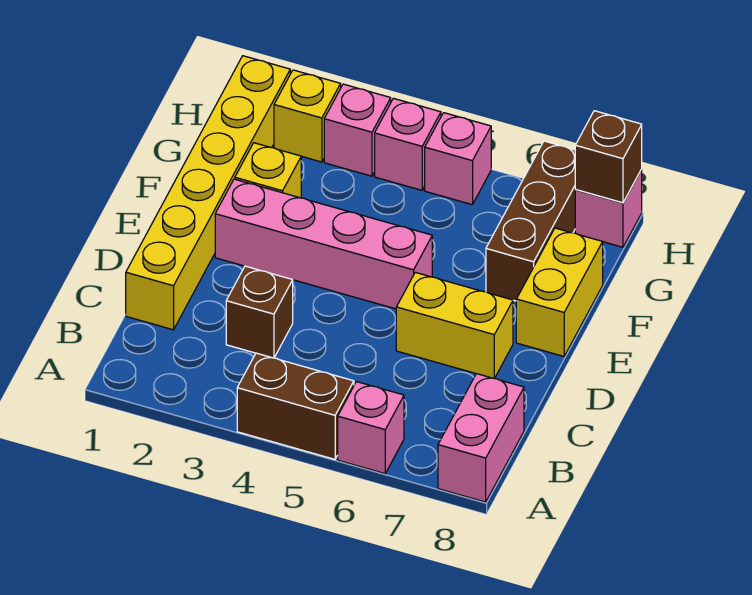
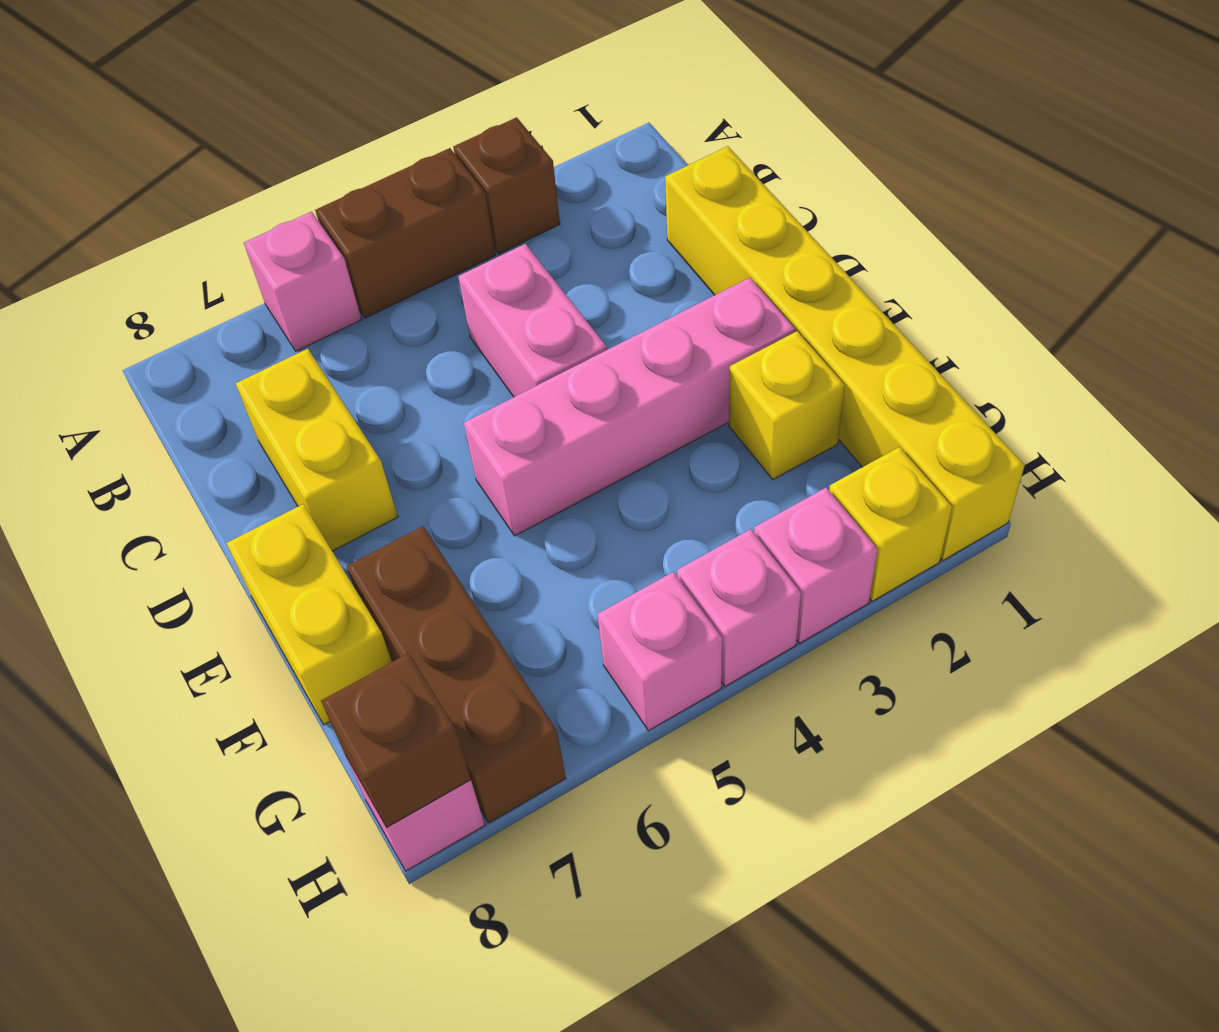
pink brick A8:B8 level 1 -> pink brick C4:D4 level 1
brown brick C3 level 1 -> brown brick A3 level 1
yellow brick D6:D7 level 1 -> yellow brick C7:D7 level 1

